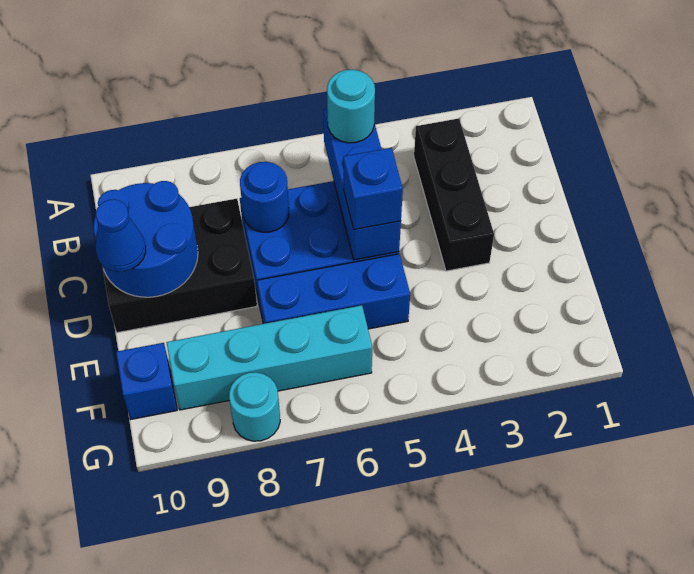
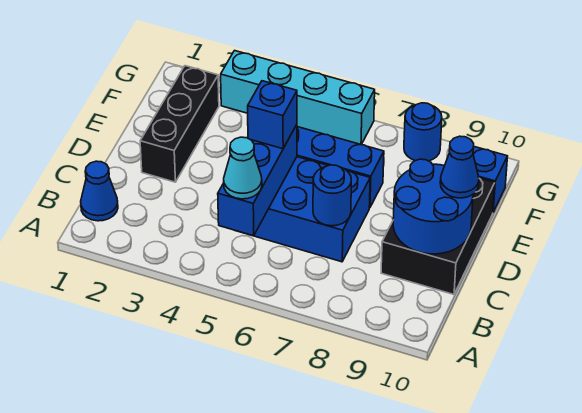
none -> blue cone B1 level 1
black brick B3:D3 level 1 -> black brick D2:F2 level 1
cyan round brick B5 level 3 -> cyan cone B5 level 3
black brick C8:D10 level 1 -> black brick C9:E10 level 1
cyan brick F6:F9 level 1 -> cyan brick G3:G6 level 1
cyan round brick G8 level 1 -> blue round brick G8 level 1

